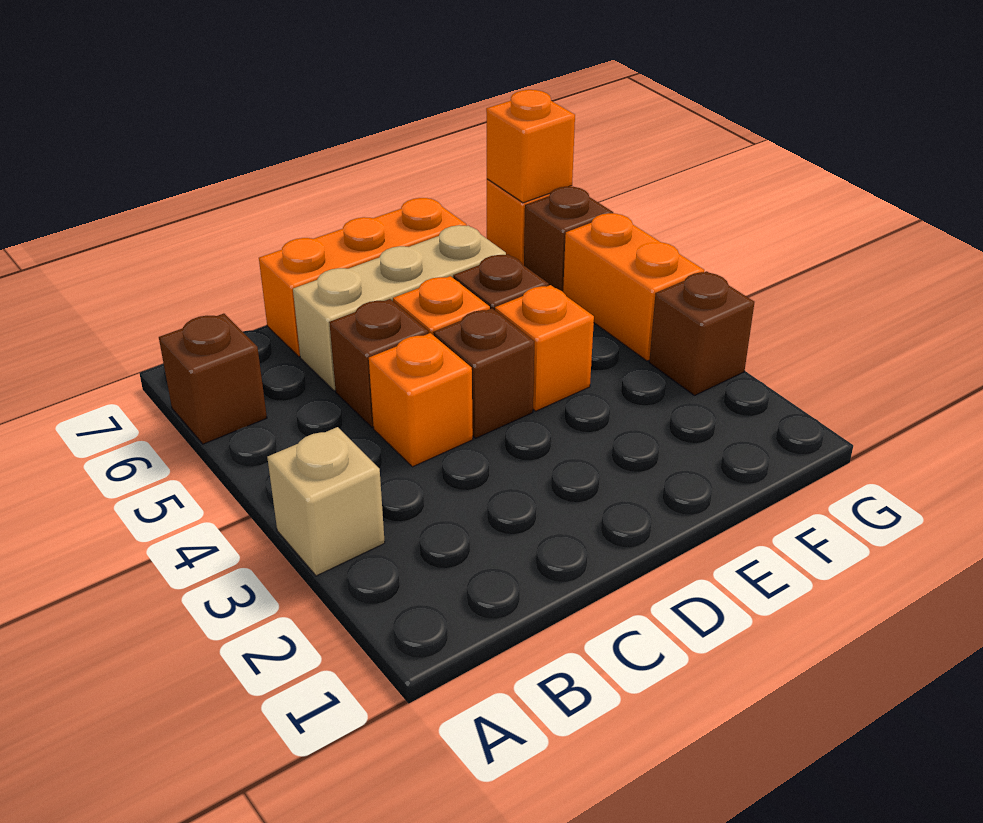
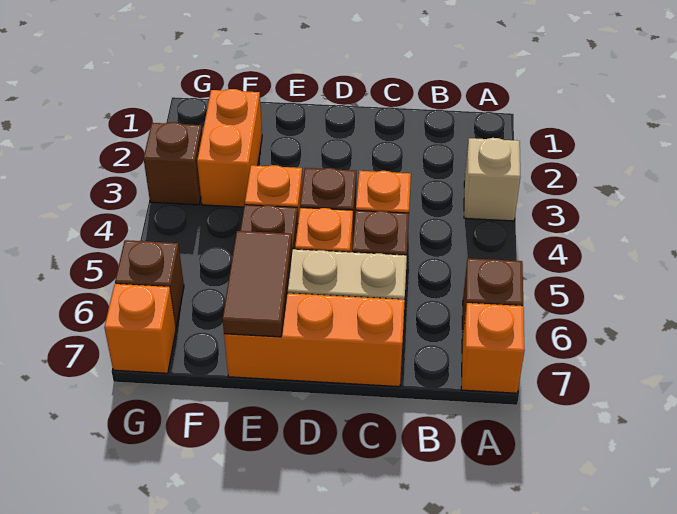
none -> brown tile E6:E7 level 2
orange brick G4:G5 level 1 -> orange brick F2:F3 level 1
orange brick G7 level 2 -> orange brick A7 level 1

